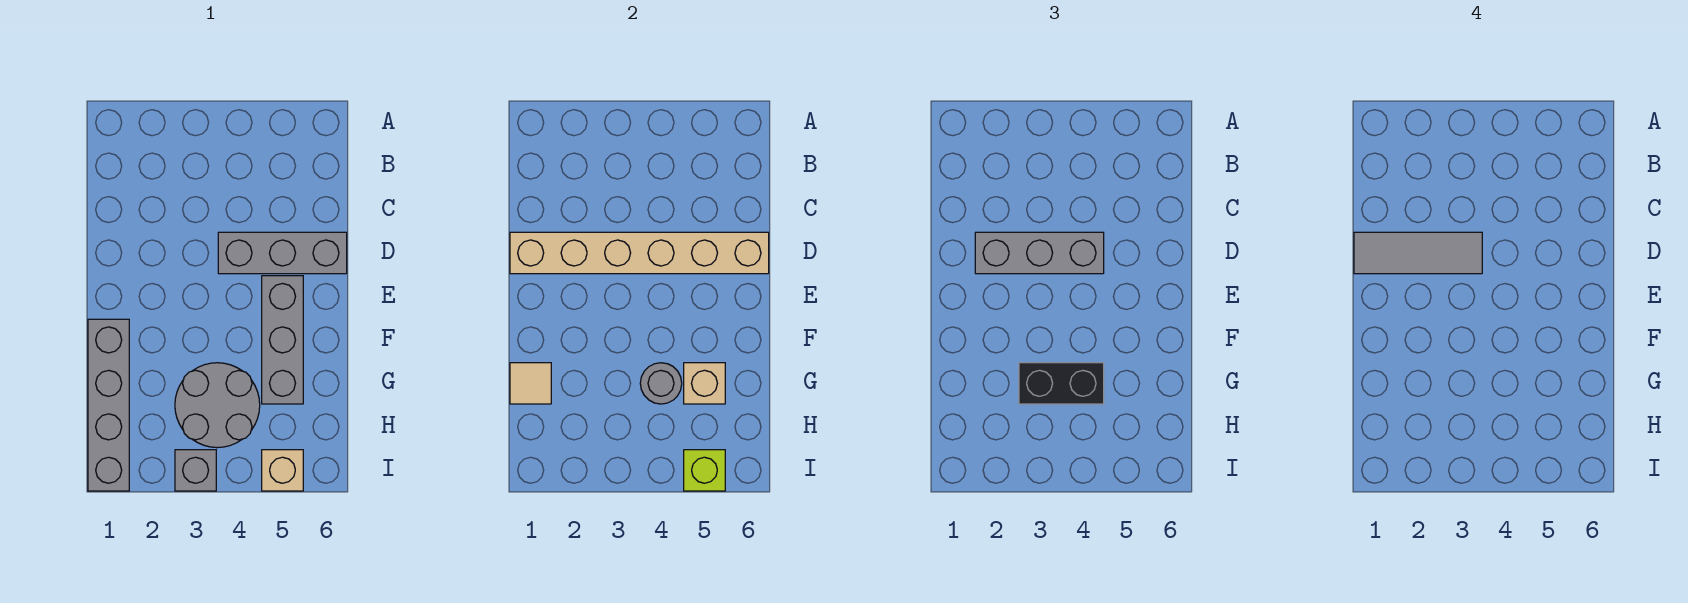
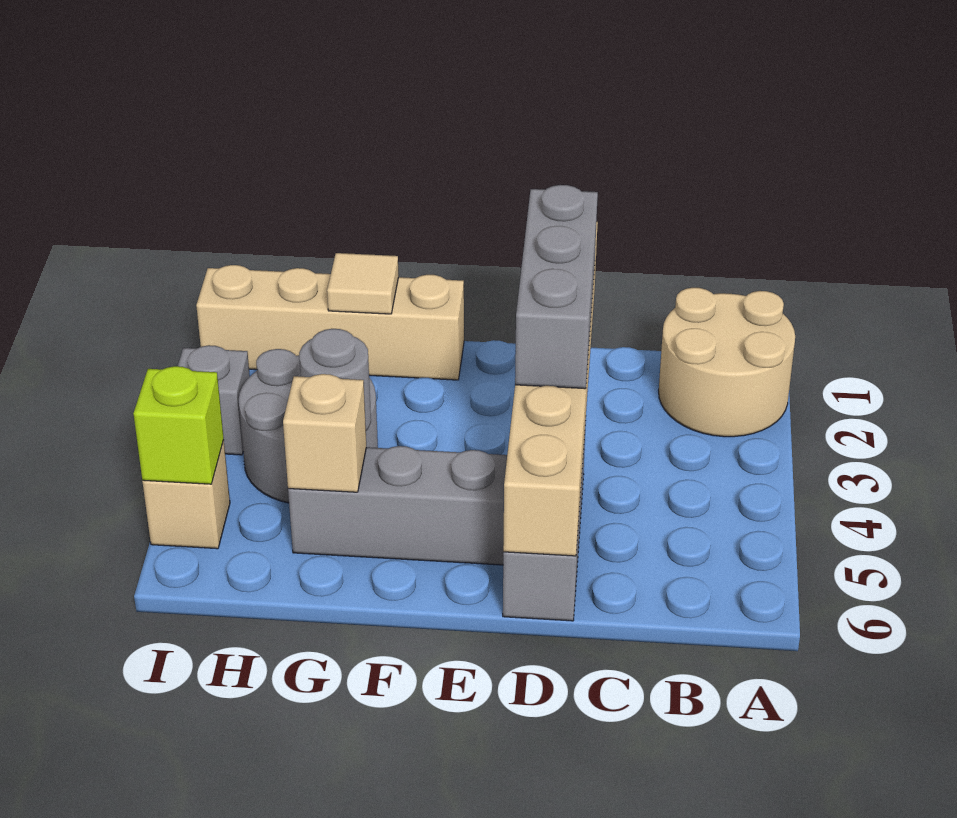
none -> tan round brick A1:B2 level 1
grey tile D1:D3 level 4 -> none
grey brick F1:I1 level 1 -> tan brick F1:I1 level 1
black brick G3:G4 level 3 -> none

